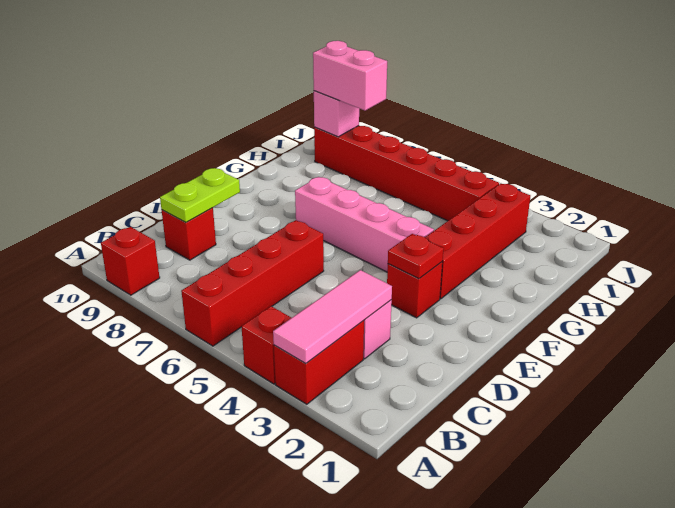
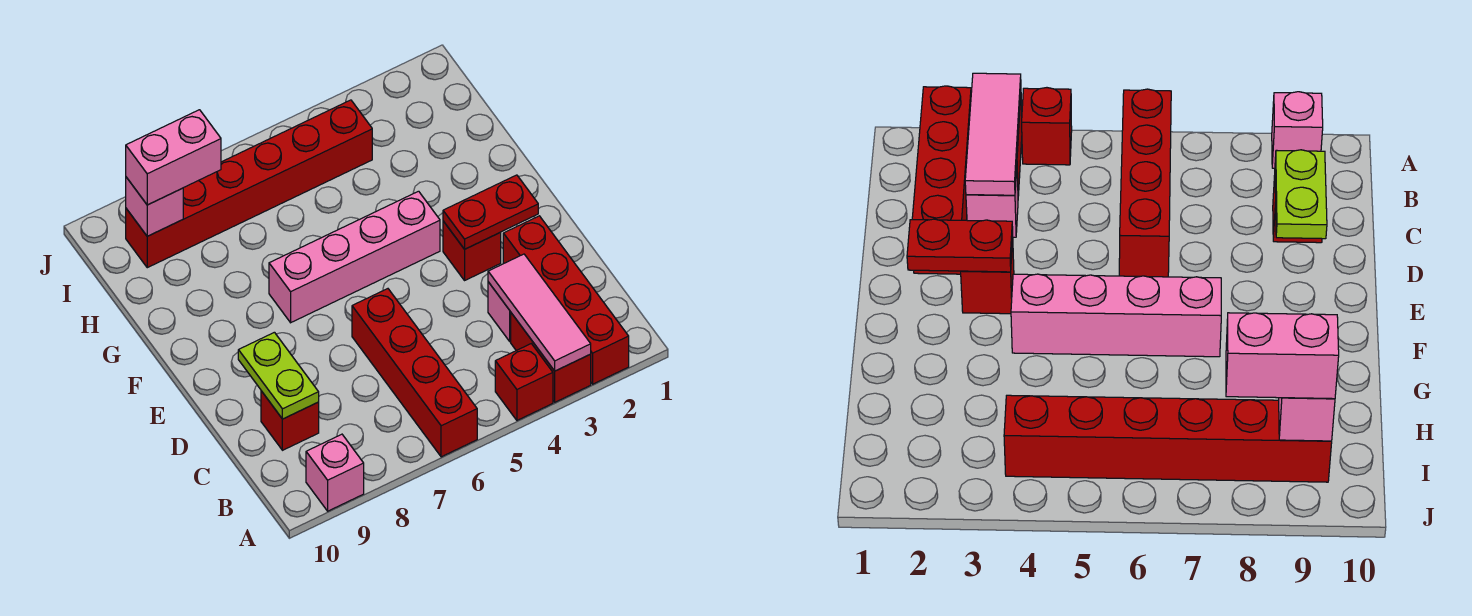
red brick A9 level 1 -> pink brick A9 level 1
red plate E3 level 2 -> red plate E2:E3 level 2
red brick F3:I3 level 1 -> red brick A2:D2 level 1

